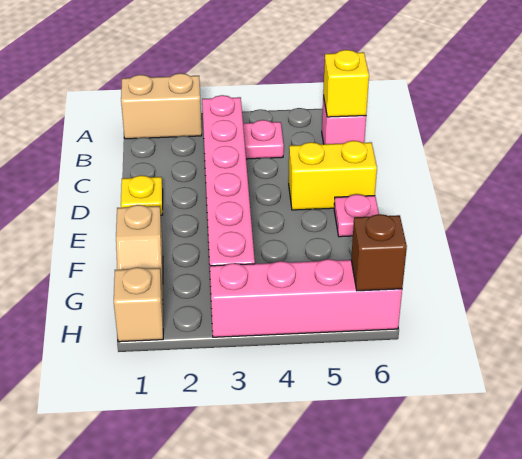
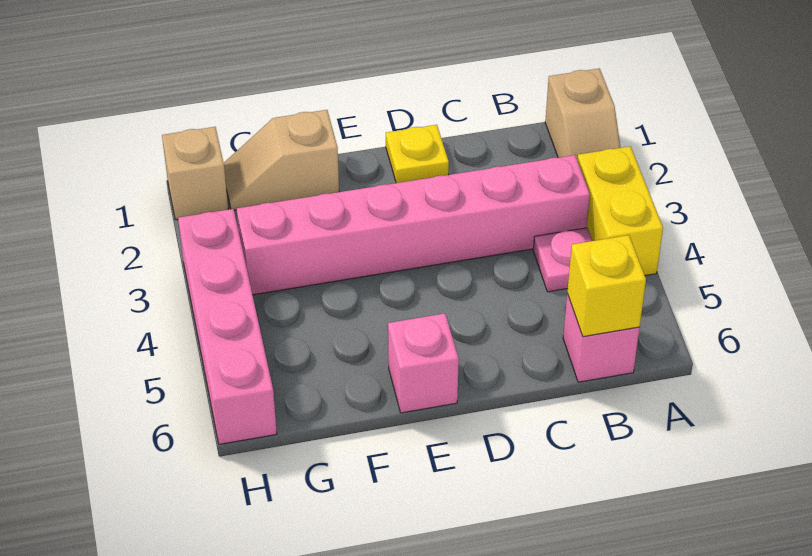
tan brick A1:A2 level 1 -> tan slope A1:A2 level 1 top 1
yellow brick D5:D6 level 1 -> yellow brick A3:A4 level 1
pink plate E6 level 1 -> pink brick E6 level 1
brown brick H6 level 2 -> none

